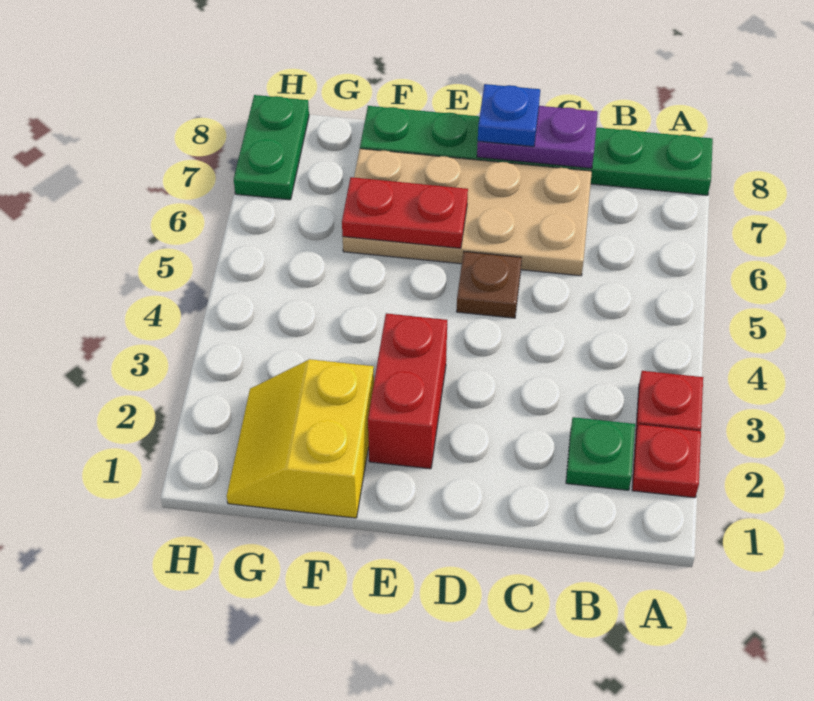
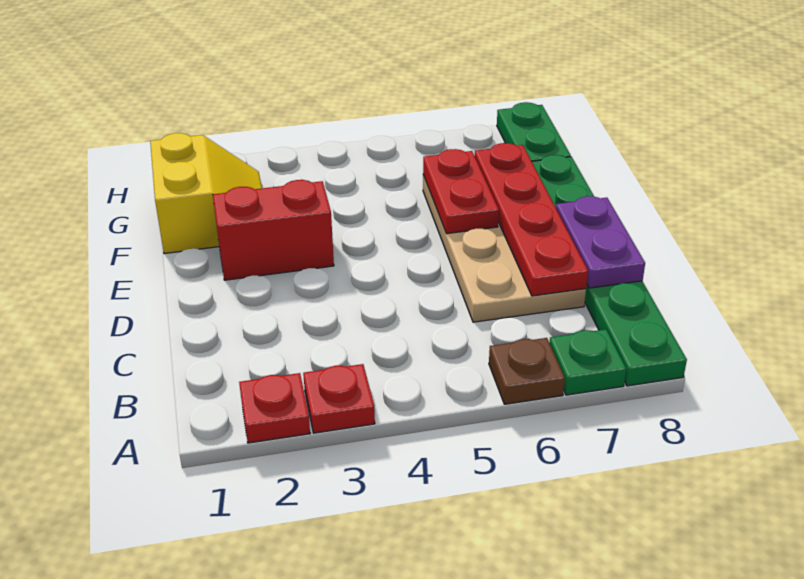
green plate B2 level 1 -> green plate A7 level 1
none -> red plate C7:F7 level 2
brown plate D5 level 1 -> brown plate A6 level 1
blue plate D8 level 3 -> none
yellow slope F1:G2 level 1 top F -> yellow slope F1:G2 level 1 top 1
green plate H7:H8 level 1 -> green plate G8:H8 level 1

